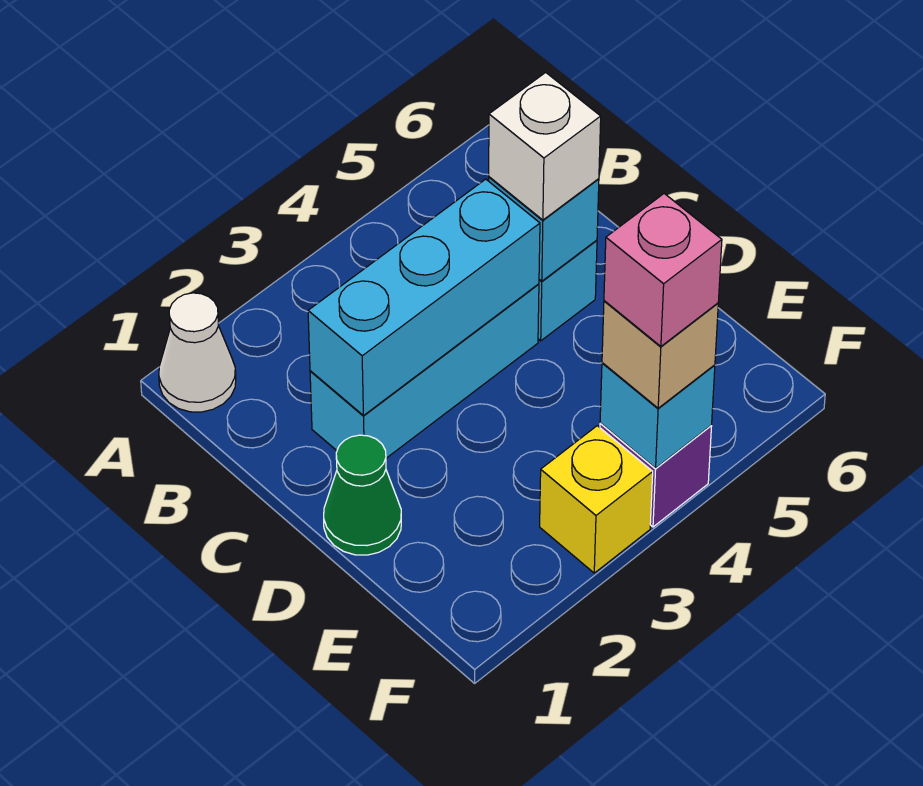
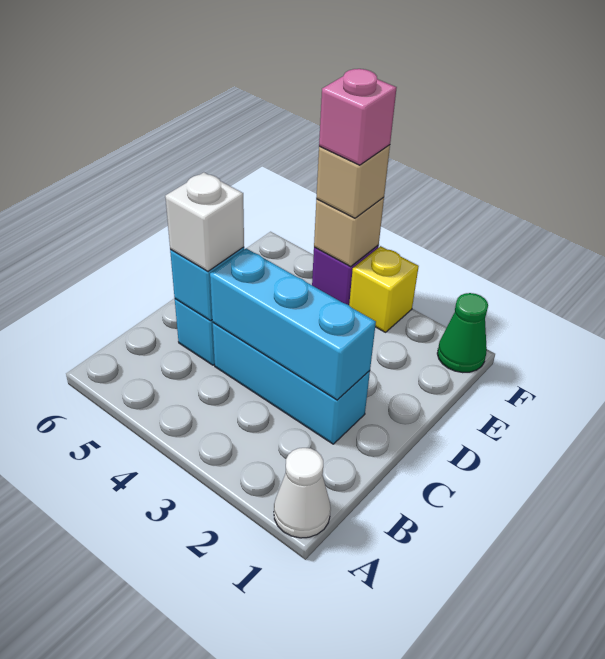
green cone D1 level 1 -> green cone F1 level 1
cyan brick F4 level 2 -> tan brick F4 level 2

